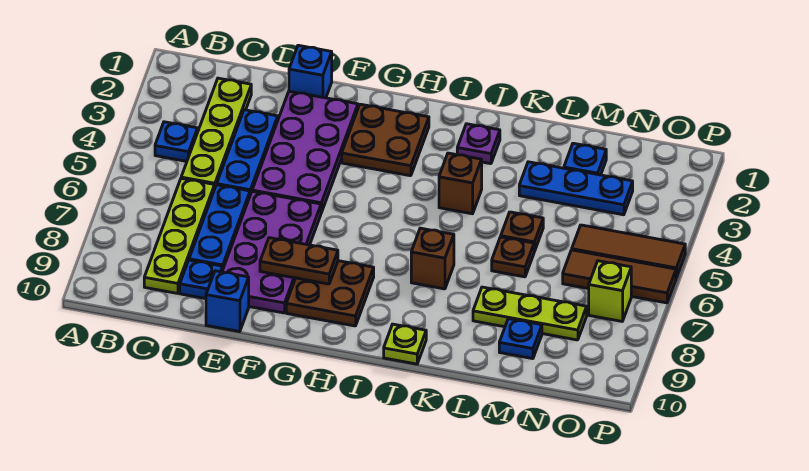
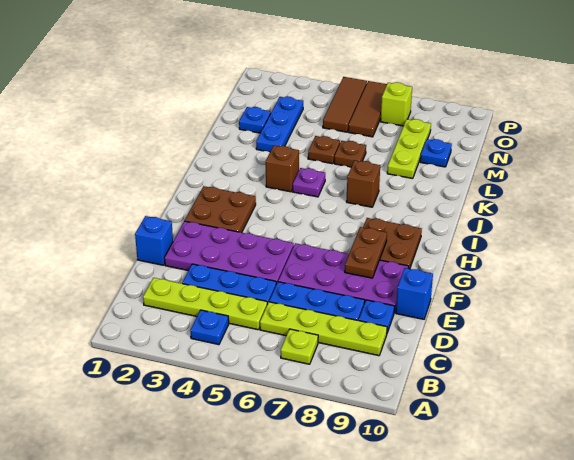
purple plate J2 level 1 -> purple plate J5 level 1
lime plate J10 level 1 -> lime plate B7 level 1

